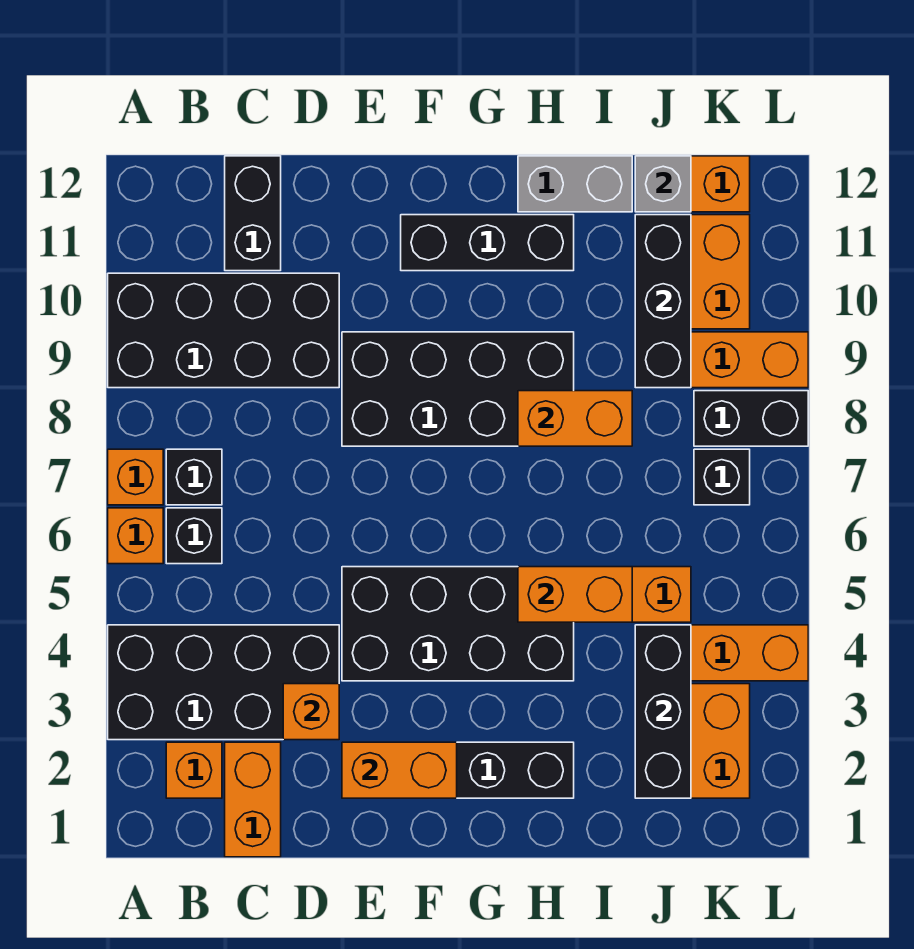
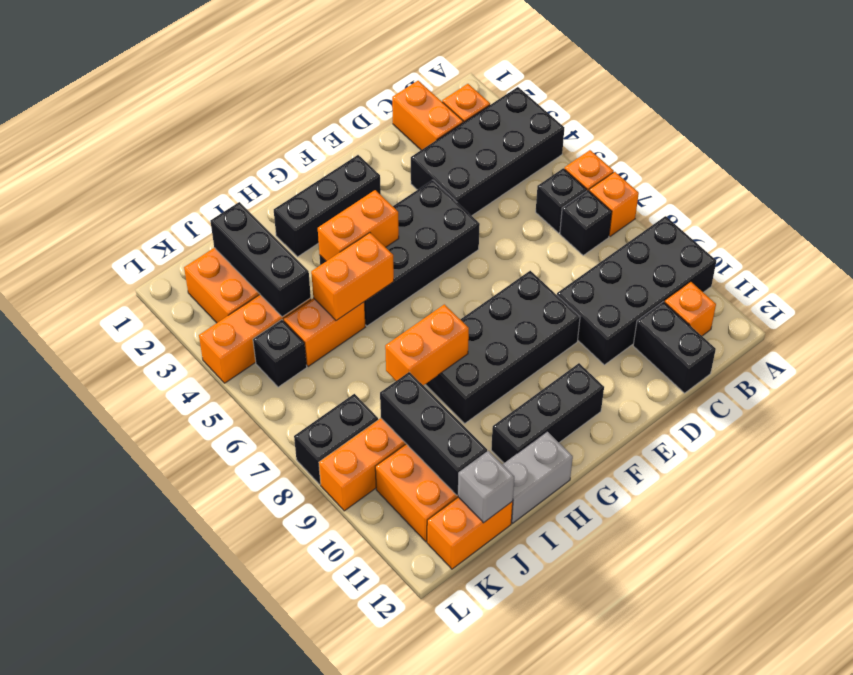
orange brick D3 level 2 -> orange brick B11 level 1
orange brick E2:F2 level 2 -> orange brick G4:H4 level 2
black brick K7 level 1 -> black brick K5 level 1

